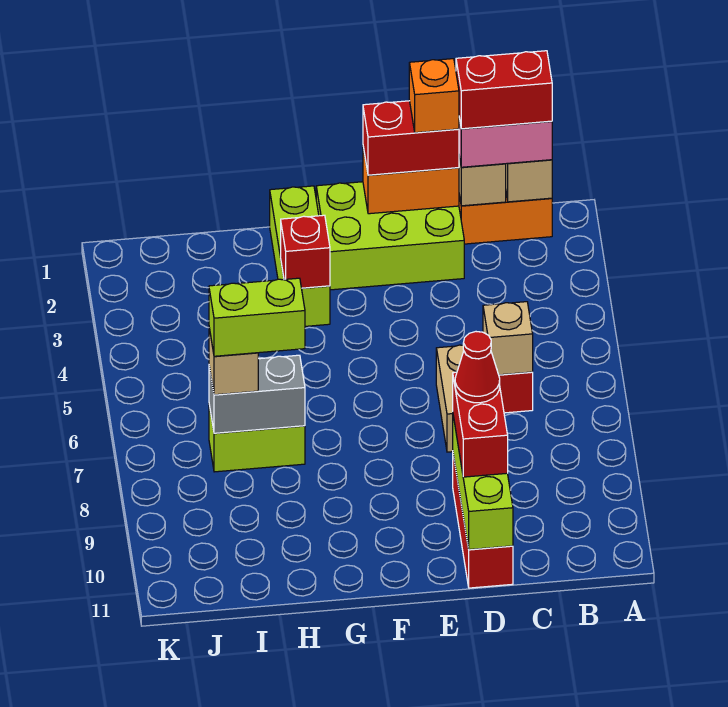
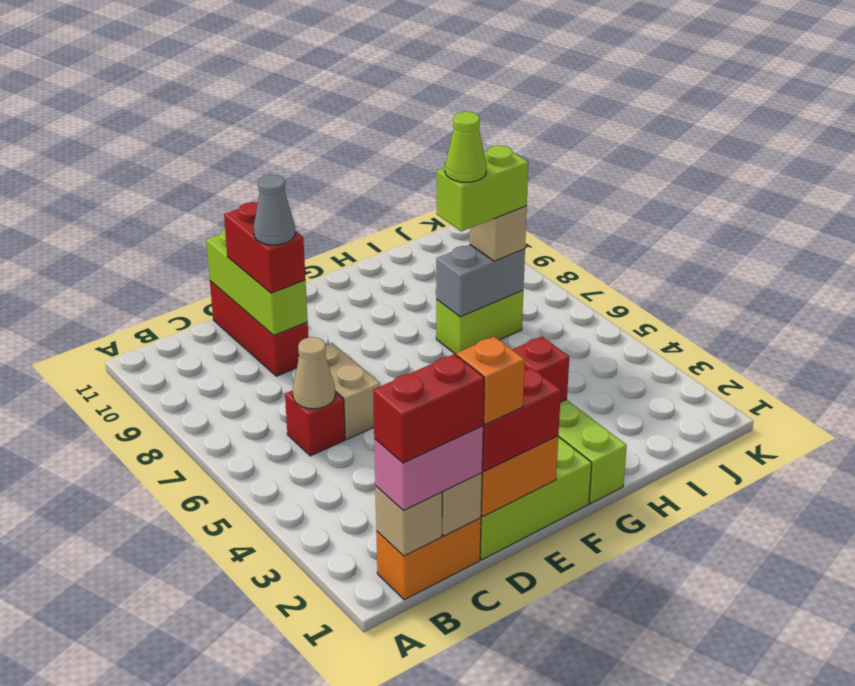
tan brick C6 level 2 -> tan cone C6 level 2
red cone D9 level 4 -> grey cone D9 level 4
none -> lime cone H7 level 5

